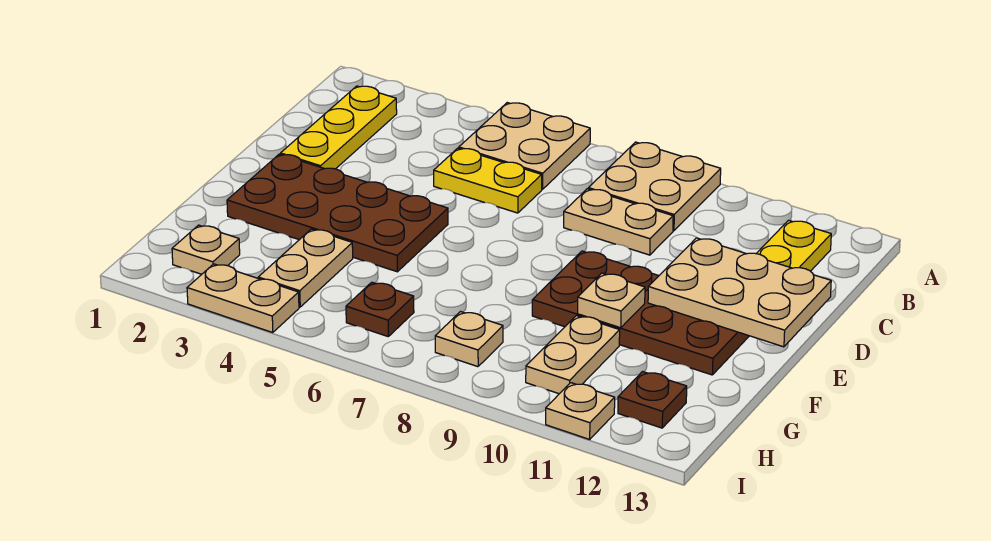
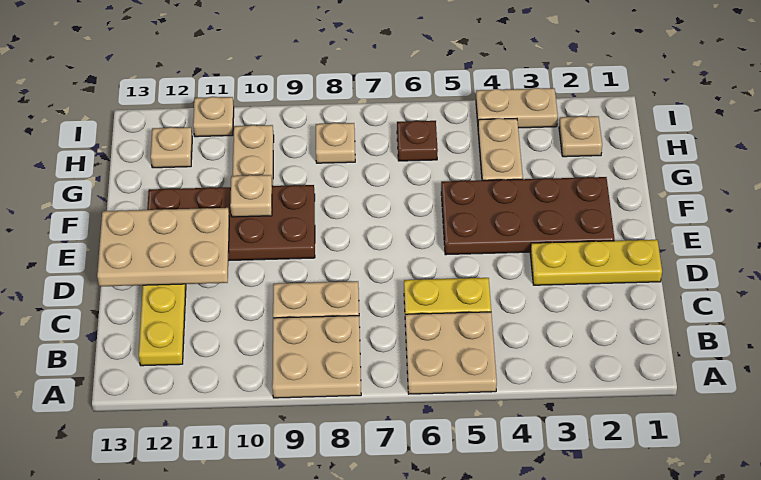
yellow plate B2:D2 level 1 -> yellow plate D1:D3 level 1
brown plate H12 level 1 -> tan plate H12 level 1

